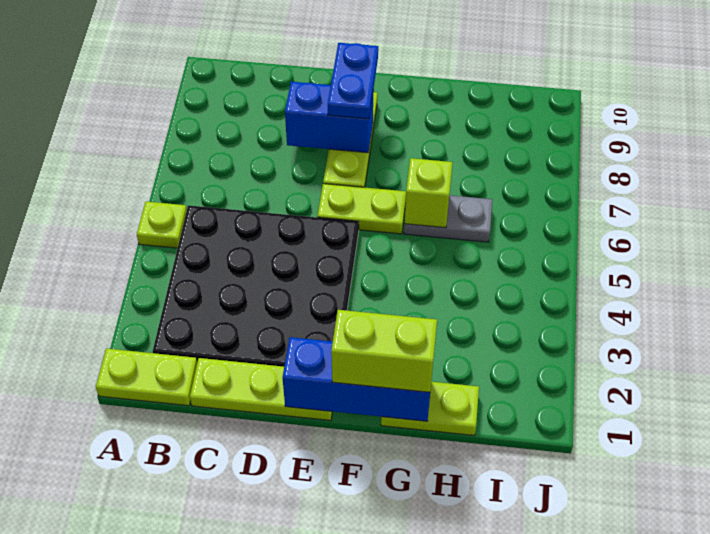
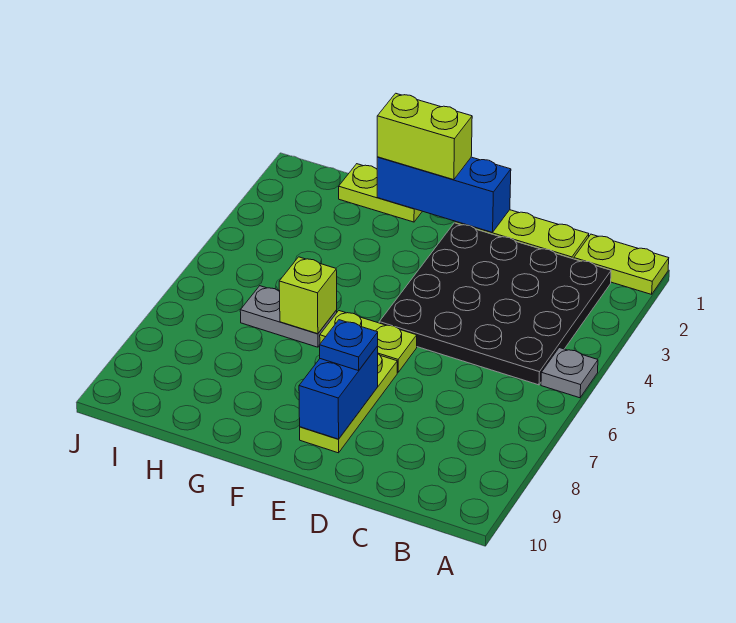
lime plate A5 level 1 -> grey plate A5 level 1
blue brick D8:E8 level 2 -> blue brick E8:E9 level 2
blue plate E8:E9 level 3 -> blue plate E8 level 3

